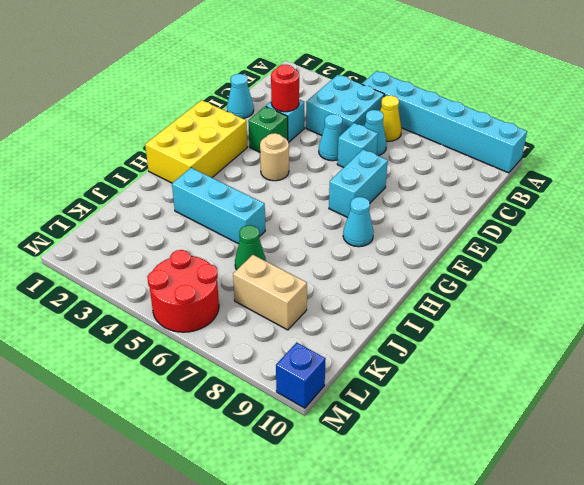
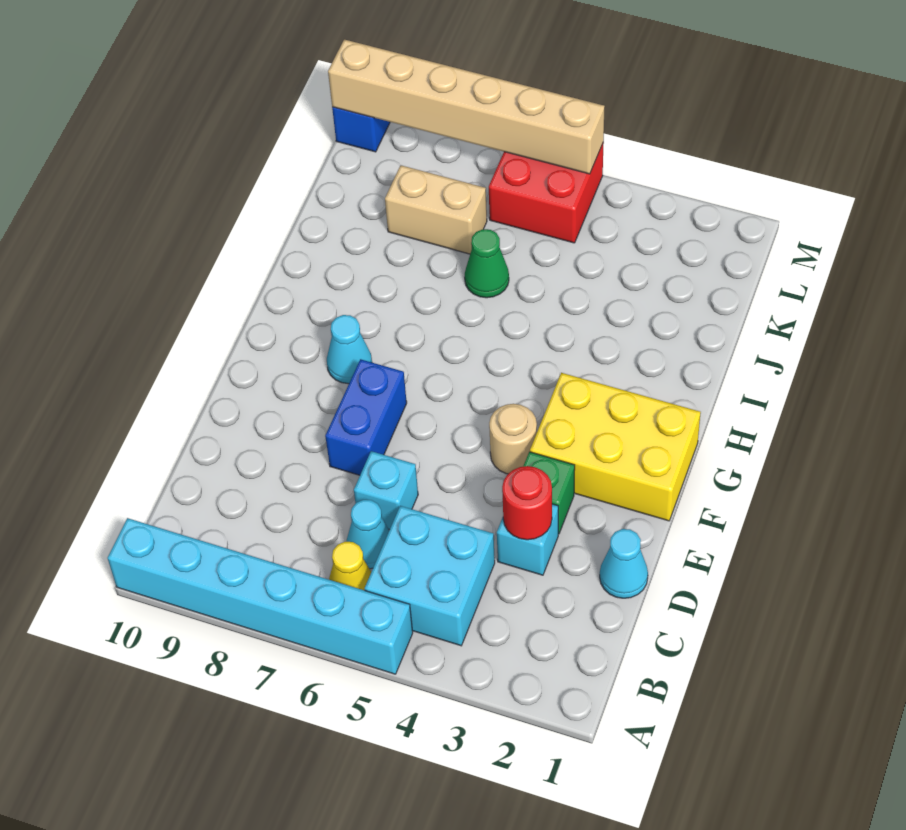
cyan cone D5 level 1 -> none
cyan brick E7:F7 level 1 -> blue brick E7:F7 level 1
yellow brick F1:H2 level 1 -> yellow brick F1:G3 level 1
cyan brick I3:I5 level 1 -> none
red round brick L5:M6 level 1 -> red brick L5:M6 level 1
none -> tan brick M5:M10 level 2

